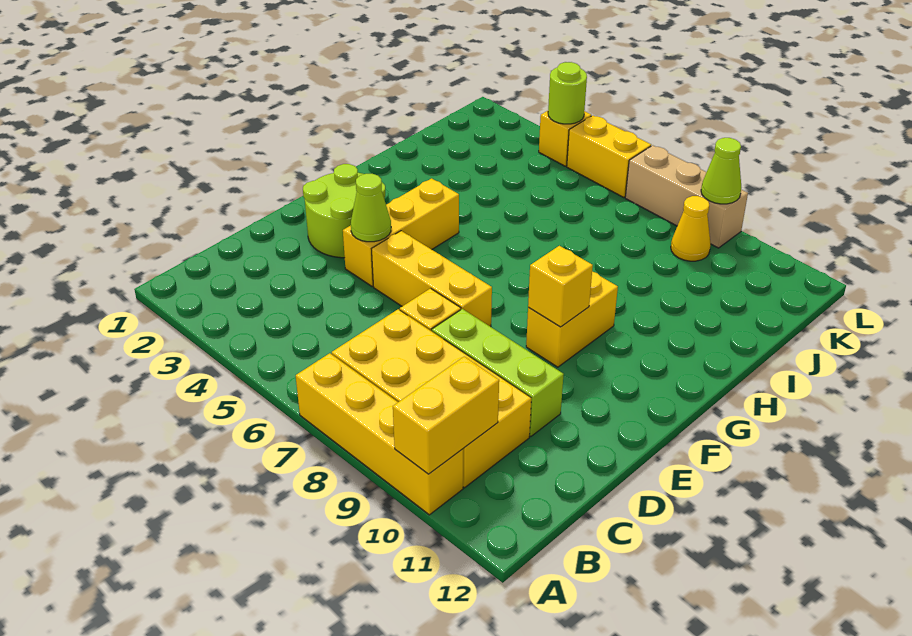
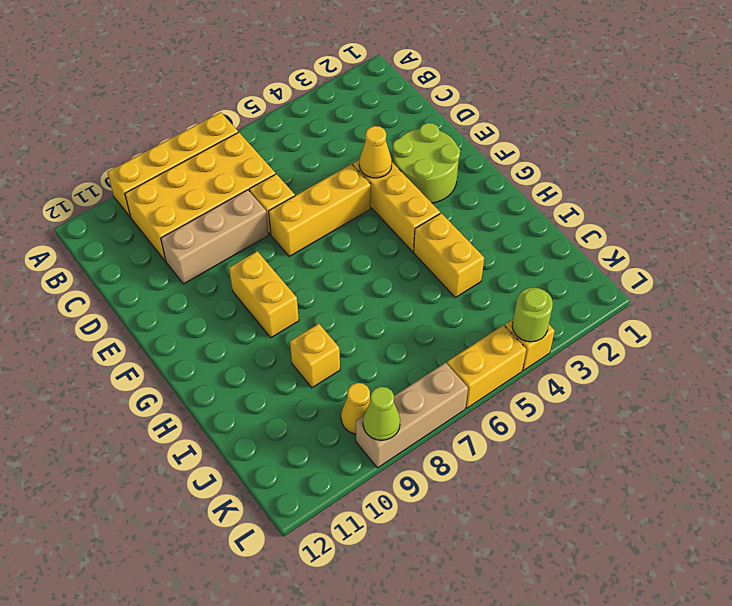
yellow brick A10:B10 level 2 -> yellow brick H4:I4 level 1
lime brick D8:D10 level 1 -> tan brick D8:D10 level 1
lime cone E4 level 2 -> yellow cone E4 level 2
yellow brick F9 level 2 -> yellow brick I9 level 1

